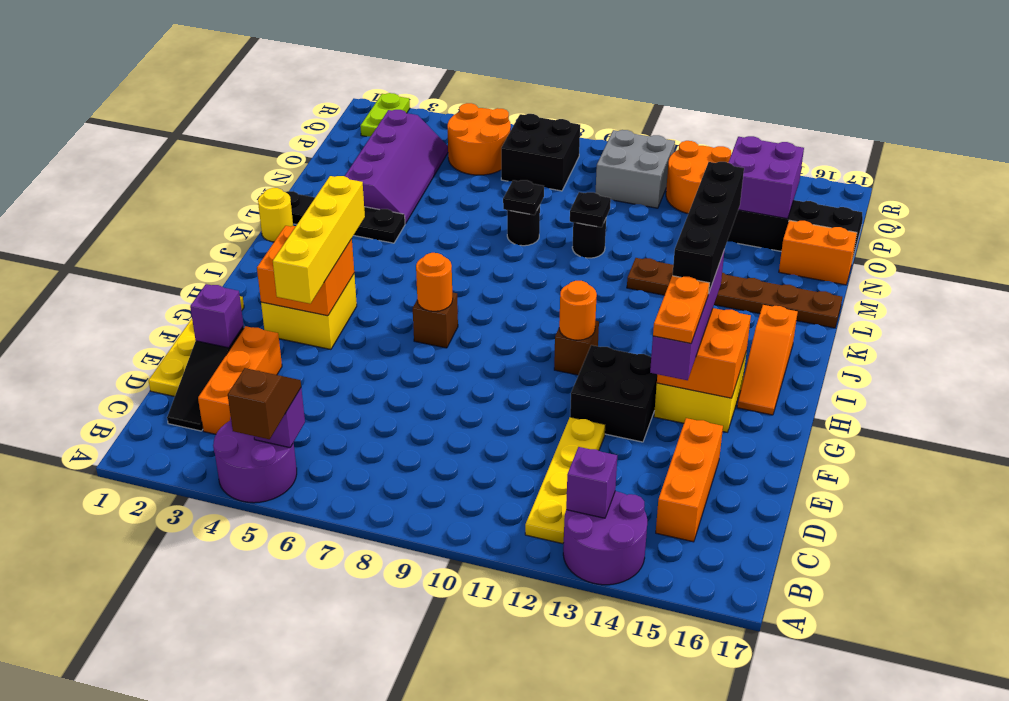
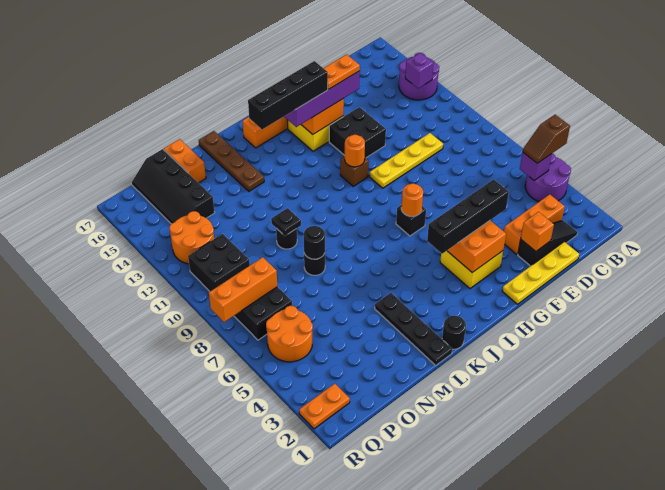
yellow plate B12:E12 level 1 -> yellow plate D10:G10 level 1
orange brick C15:E15 level 1 -> orange brick P8:R8 level 2
purple brick E2 level 2 -> orange brick E2 level 2
yellow brick F4:I4 level 3 -> black brick F4:I4 level 3
brown brick H7 level 1 -> black brick H7 level 1
yellow round brick K1 level 1 -> black round brick K1 level 1
brown plate L12:L17 level 1 -> brown plate L14:L17 level 1
purple slope M3:P4 level 1 top 3 -> none
black plate M8 level 2 -> black round brick M8 level 2
purple brick O14:P15 level 2 -> none
grey brick P10:Q11 level 1 -> black brick P10:Q11 level 1
lime plate Q2:R2 level 1 -> orange plate Q2:R2 level 1

